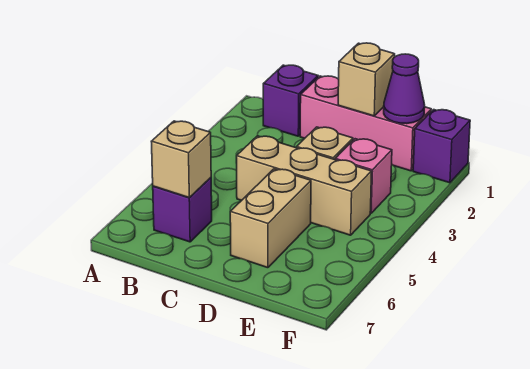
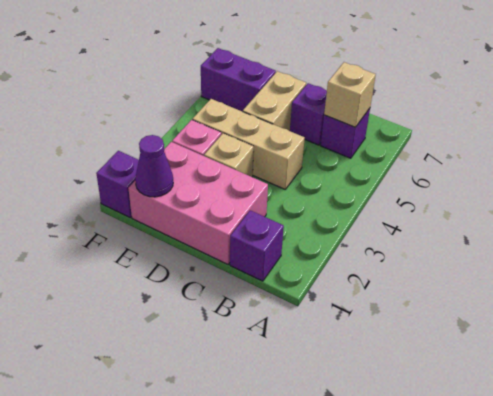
pink brick C1:E1 level 1 -> pink brick C1:E2 level 1
none -> purple brick C6 level 1
tan brick D1 level 2 -> none
none -> purple brick E6:F6 level 1

